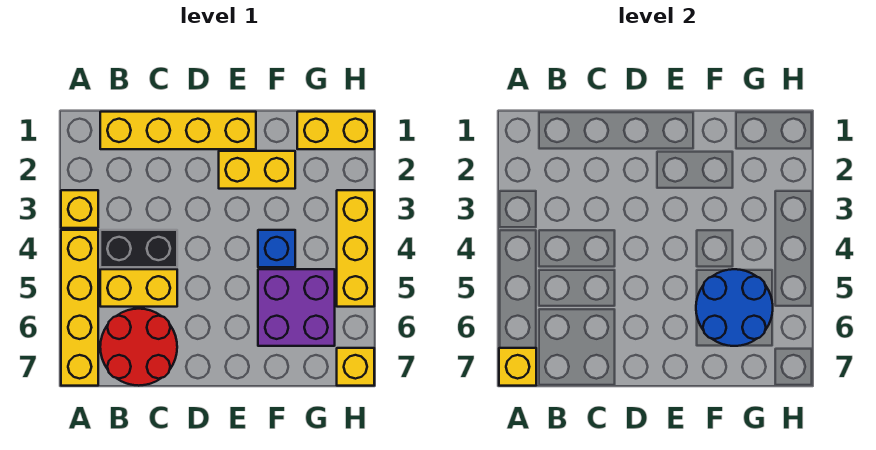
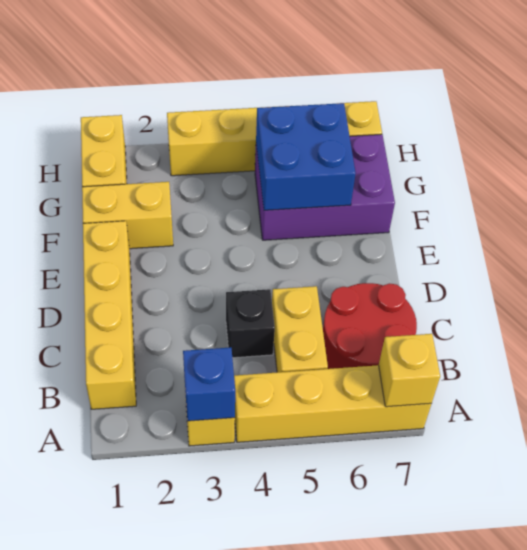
black brick B4:C4 level 1 -> black brick C4 level 1
yellow brick E2:F2 level 1 -> yellow brick F1:F2 level 1
blue brick F4 level 1 -> blue brick A3 level 2
purple brick F5:G6 level 1 -> purple brick F5:G7 level 1
blue round brick F5:G6 level 2 -> blue brick F5:G6 level 2

